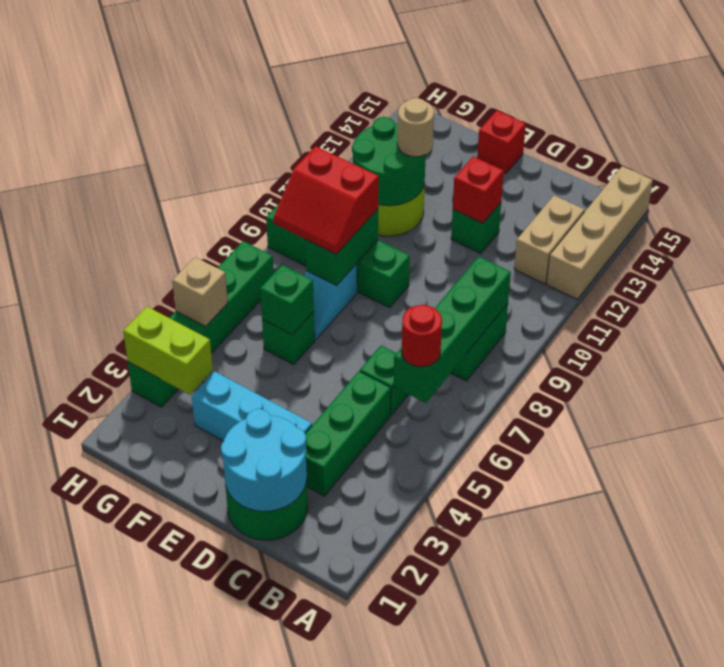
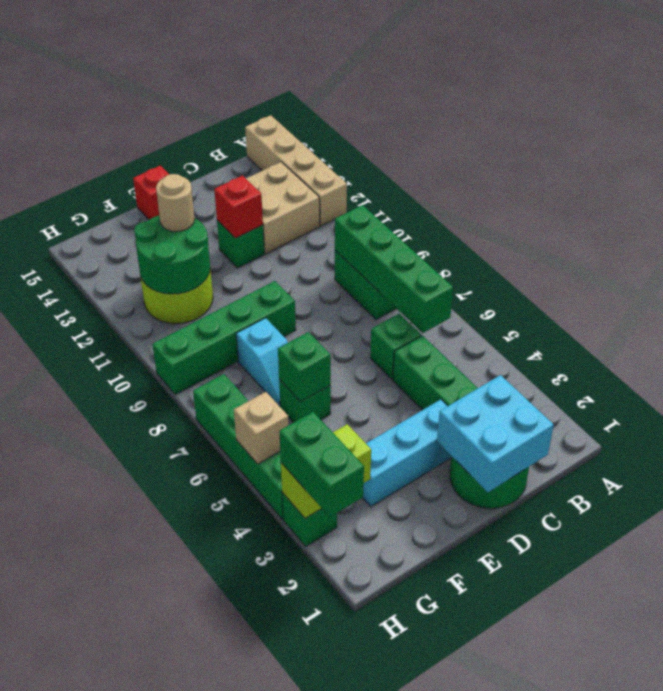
red round brick B6 level 3 -> none
tan brick B12:B13 level 1 -> tan brick B12:C13 level 1
cyan round brick C1:D2 level 2 -> cyan brick C1:D2 level 2
green brick F8:F9 level 2 -> green brick H2:H3 level 3
red slope F8:G9 level 3 top 9 -> none

